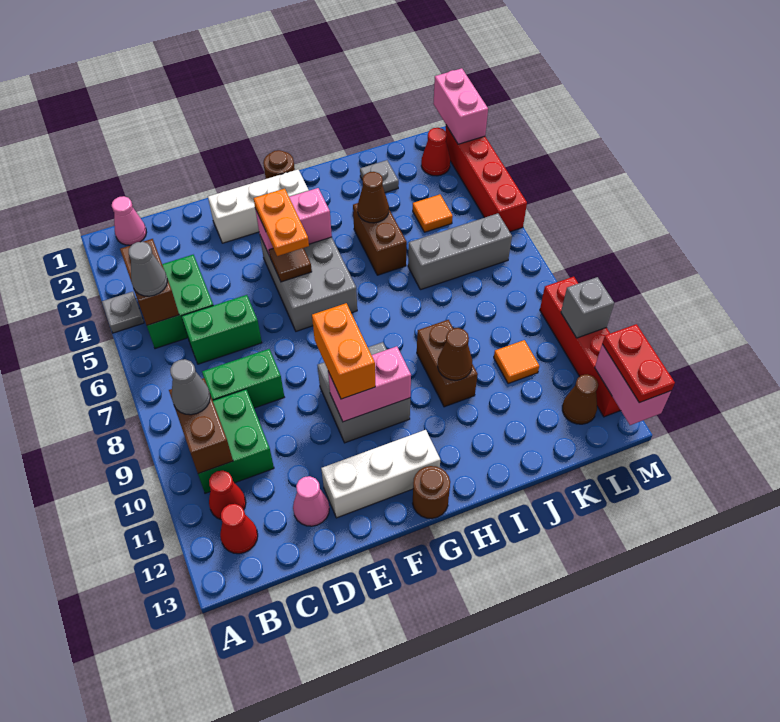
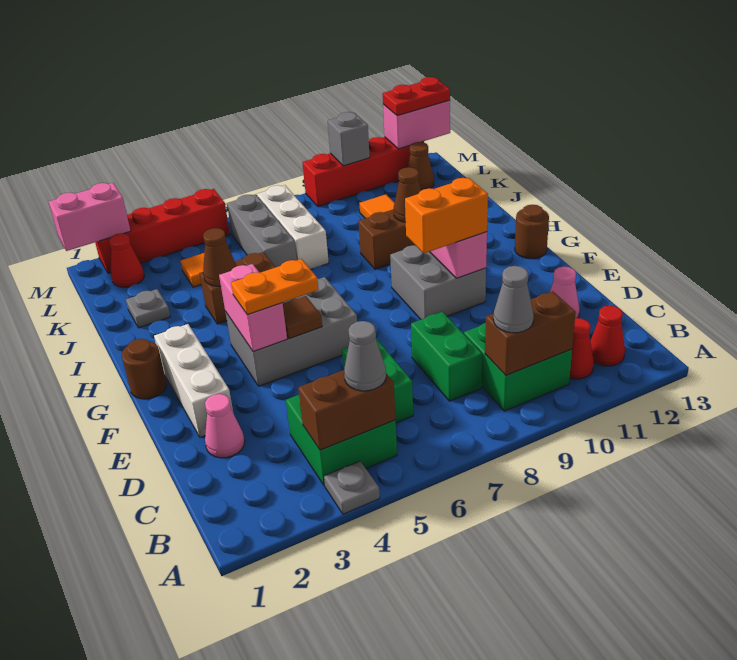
pink cone B1 level 1 -> pink cone D2 level 1
white brick E12:G12 level 1 -> white brick J7:L7 level 1

